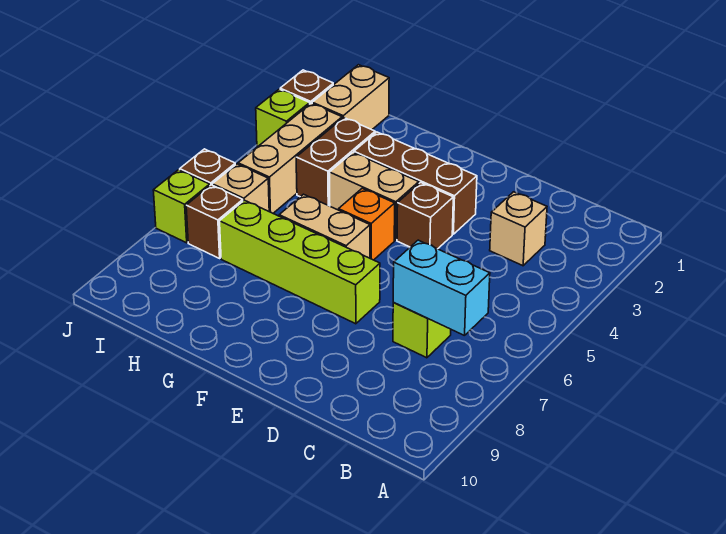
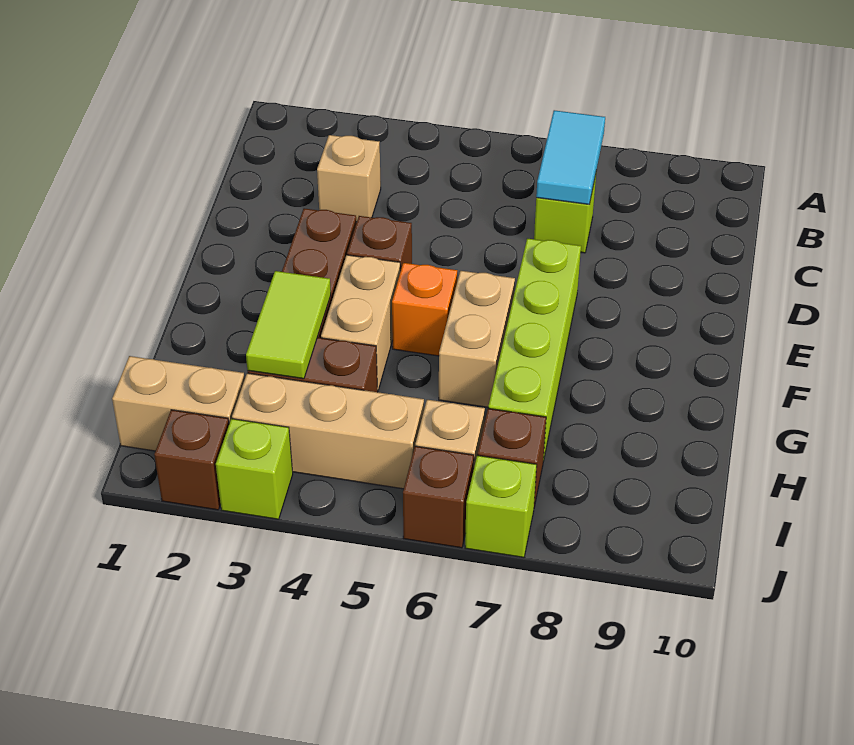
cyan brick B7:C7 level 2 -> cyan tile B7:C7 level 2
none -> lime tile G3:H3 level 2

